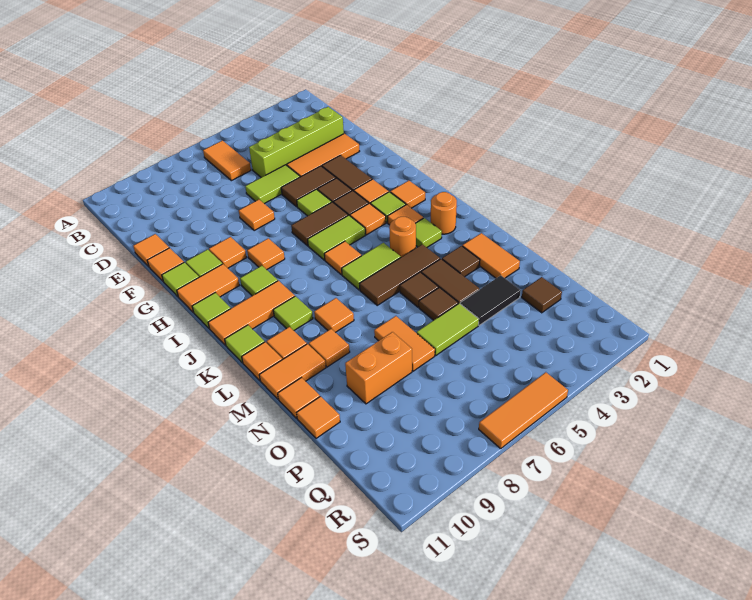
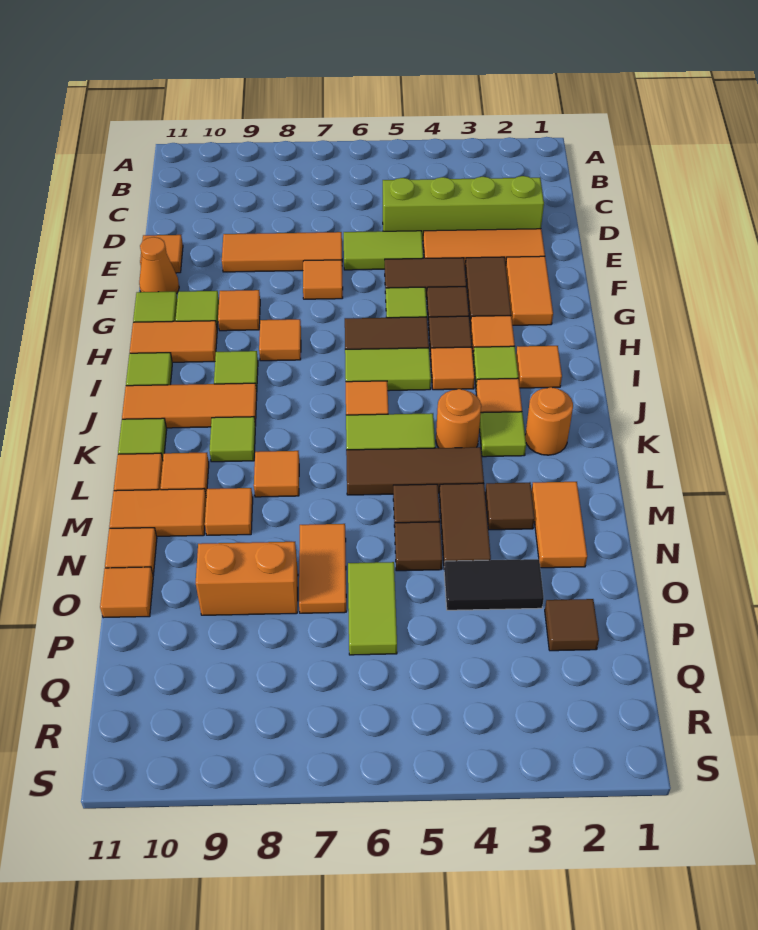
orange tile B6:C6 level 1 -> orange tile F2:G2 level 1
orange tile F11 level 1 -> orange cone F11 level 1
lime tile O5:O6 level 1 -> lime tile O6:P6 level 1
orange tile S5:S7 level 1 -> orange tile E7:E9 level 1

